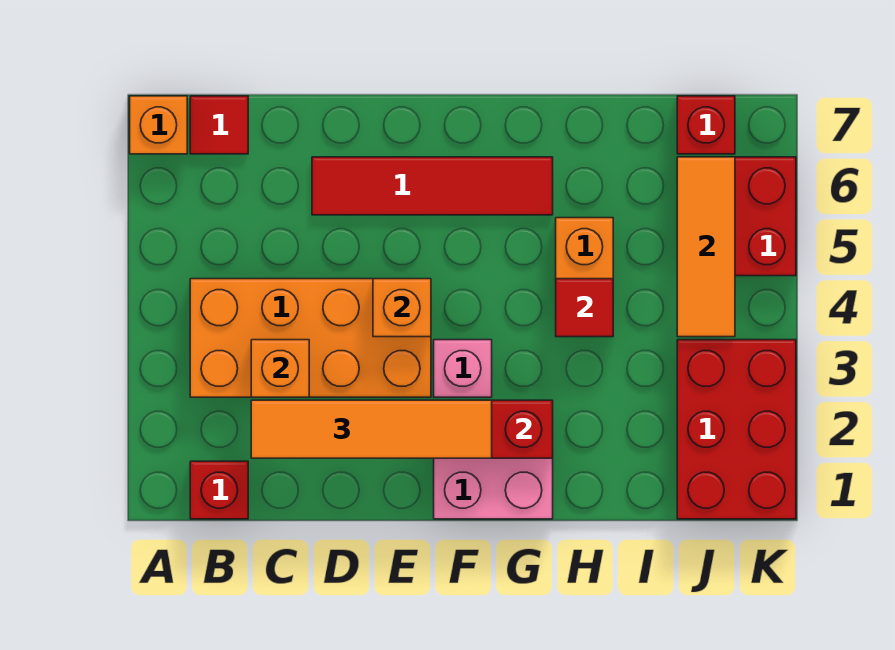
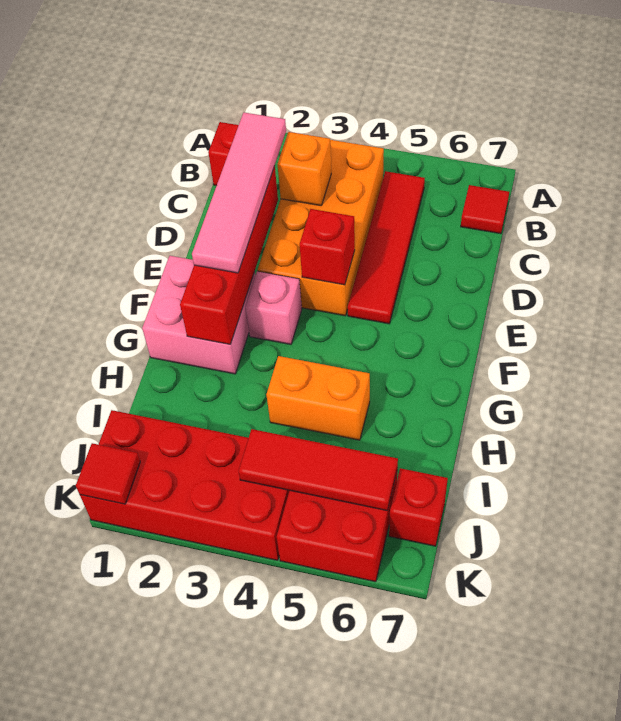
orange brick A7 level 1 -> none
orange tile C2:F2 level 3 -> pink tile C2:F2 level 3
red tile D6:G6 level 1 -> red tile B5:E5 level 1
orange brick E4 level 2 -> red brick E4 level 2
red tile H4 level 2 -> red tile K1 level 2
red brick J1:K3 level 1 -> red brick J1:K4 level 1
orange tile J4:J6 level 2 -> red tile J4:J6 level 2

